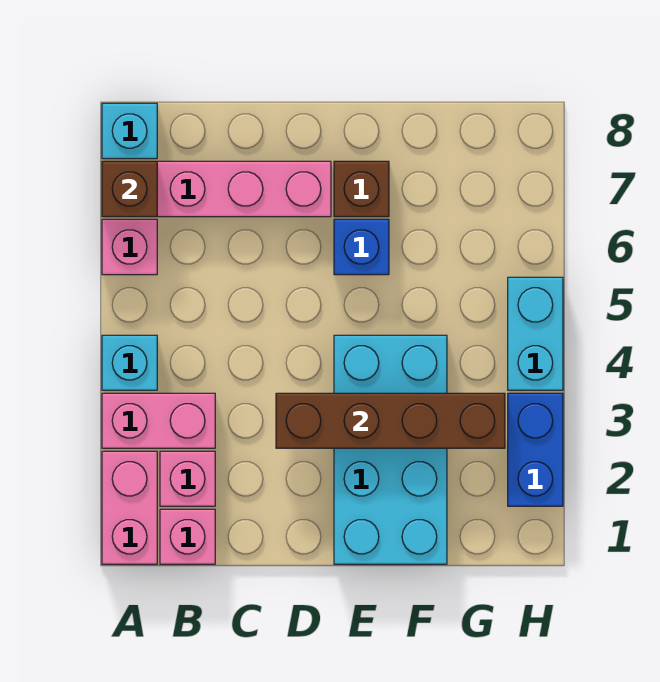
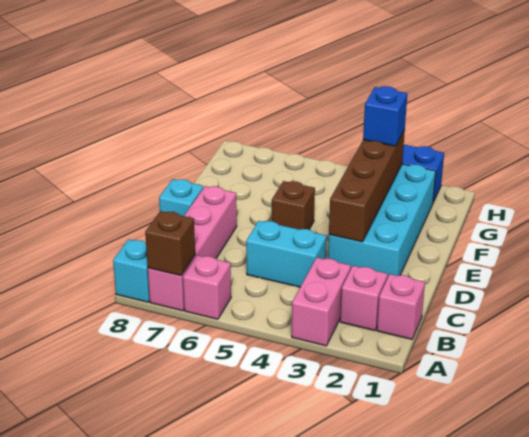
pink brick A1:A2 level 1 -> none
cyan brick A4 level 1 -> cyan brick D8 level 1
cyan brick E1:F4 level 1 -> cyan brick D2:G3 level 1
blue brick E6 level 1 -> blue brick G3 level 3
brown brick E7 level 1 -> brown brick E5 level 1
cyan brick H4:H5 level 1 -> cyan brick C4:C5 level 1

